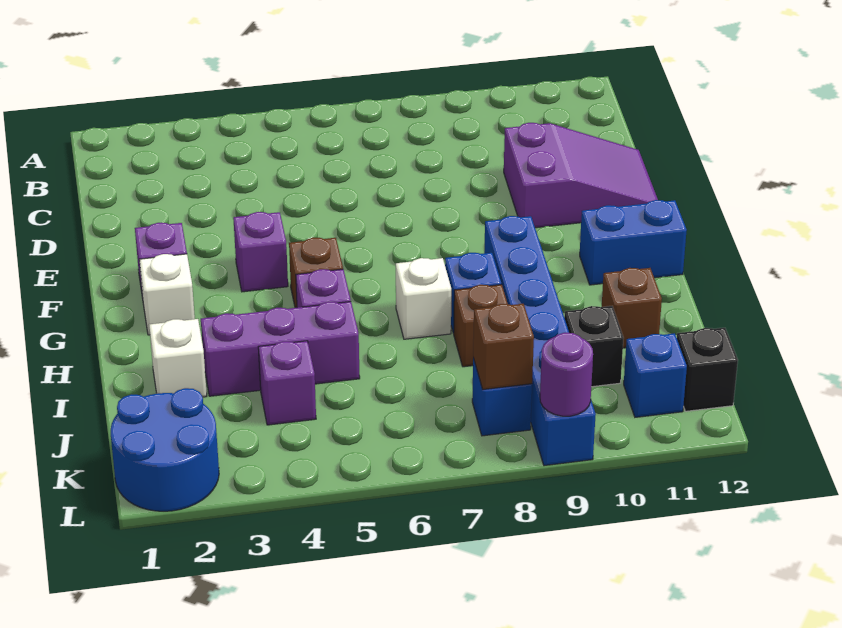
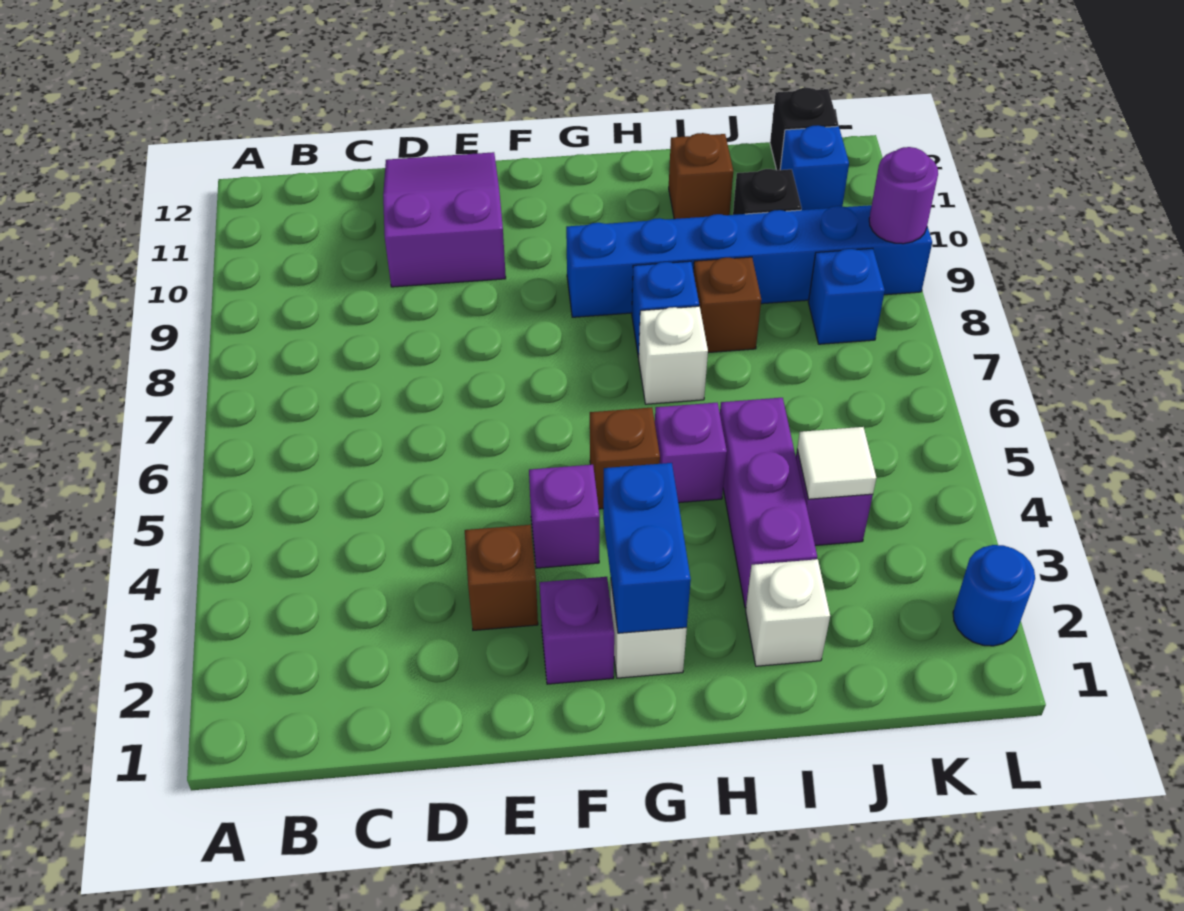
blue brick G11:G12 level 1 -> blue brick G2:G3 level 2
none -> white tile J4 level 2
blue round brick K1:L2 level 1 -> blue round brick L2 level 1
brown brick K8 level 2 -> brown brick E3 level 1

